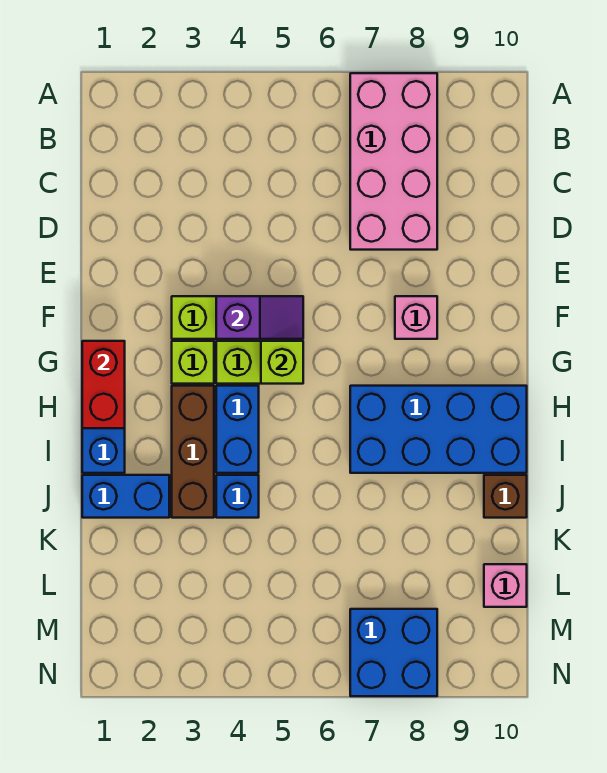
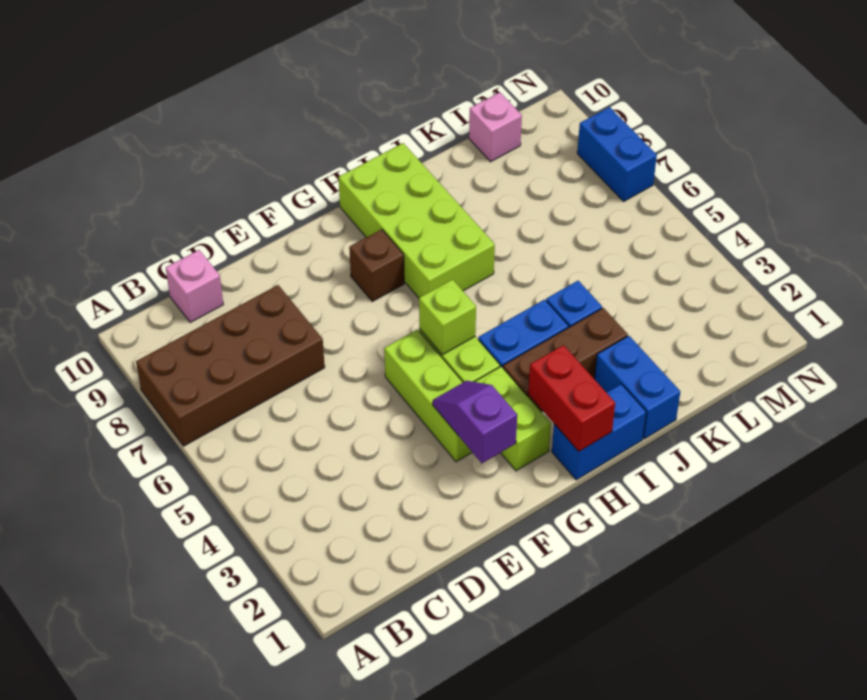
pink brick A7:D8 level 1 -> brown brick A7:D8 level 1
purple slope F4:F5 level 2 top 4 -> purple slope F2:F3 level 2 top 2
pink brick F8 level 1 -> pink brick C10 level 1
red brick G1:H1 level 2 -> red brick H1:H2 level 2
lime brick G3 level 1 -> lime brick G2:G3 level 1
blue brick H7:I10 level 1 -> lime brick H7:I10 level 1
brown brick J10 level 1 -> brown brick G8 level 1
blue brick M7:N8 level 1 -> blue brick N7:N8 level 1

